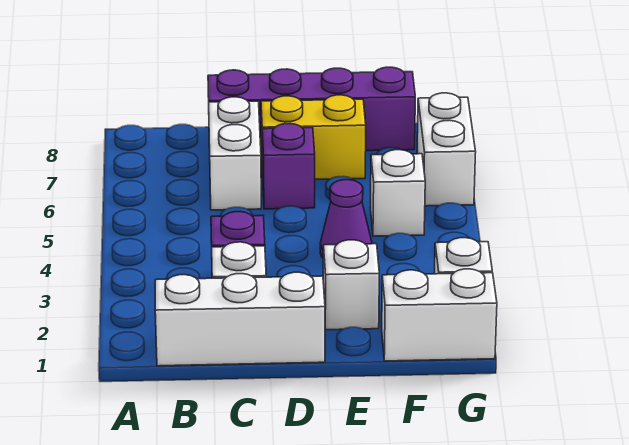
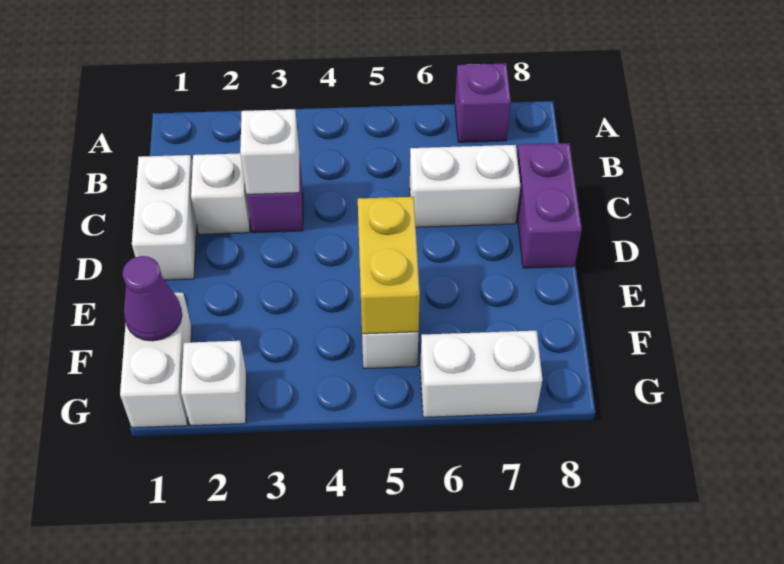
white brick B1:D1 level 1 -> white brick C1:D1 level 1
purple brick C8:F8 level 1 -> purple brick C8:D8 level 1
purple brick D6 level 1 -> purple brick A7 level 1
yellow brick D7:E7 level 1 -> yellow brick E5:F5 level 2
white brick E2 level 1 -> white brick C3 level 2
purple cone E4 level 1 -> purple cone F1 level 2

